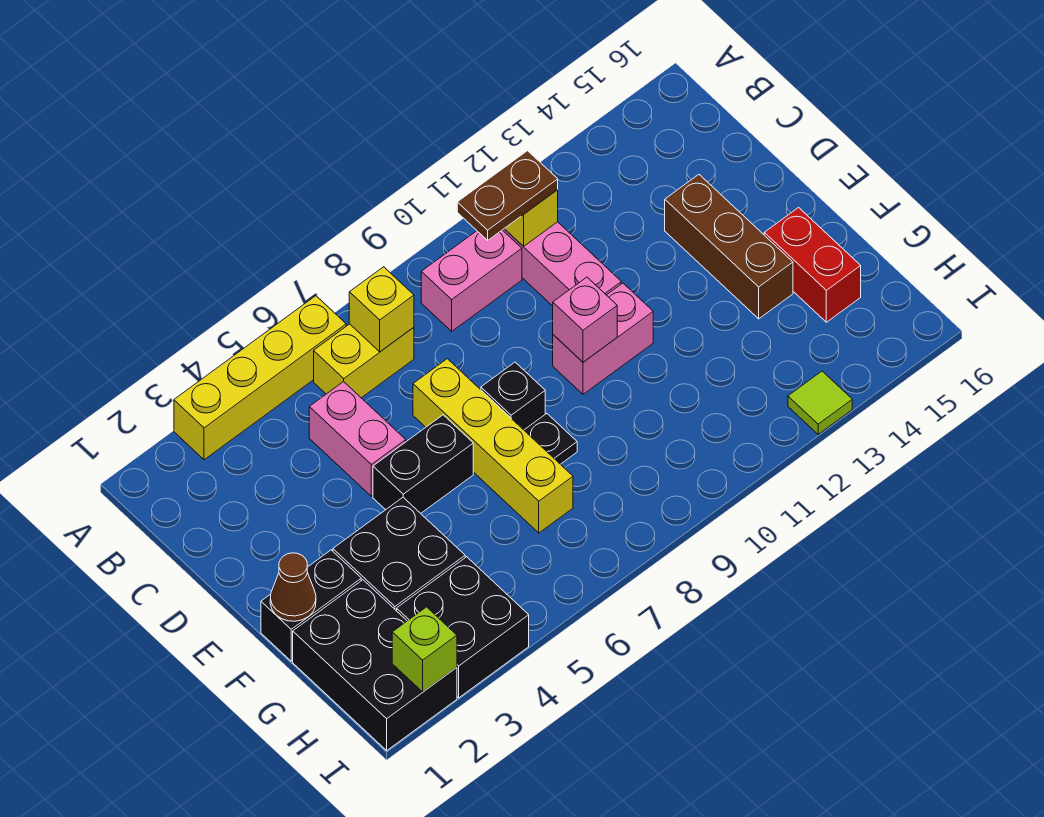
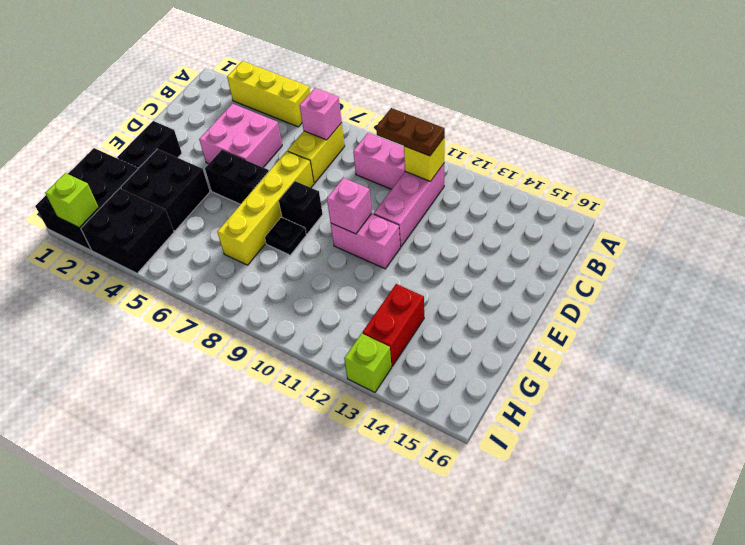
yellow brick A3:A6 level 1 -> yellow brick A3:A5 level 1
yellow brick B6:B7 level 1 -> yellow brick B7:C7 level 1
yellow brick B7 level 2 -> pink brick B7 level 2
pink brick C5:D5 level 1 -> pink brick C4:D5 level 1
brown brick D14:F14 level 1 -> none
black brick F1:F2 level 1 -> black brick E2:F2 level 1
brown cone F1 level 2 -> none
red brick F15:G15 level 1 -> red brick G13:H13 level 1
lime tile I13 level 1 -> lime brick I13 level 1

